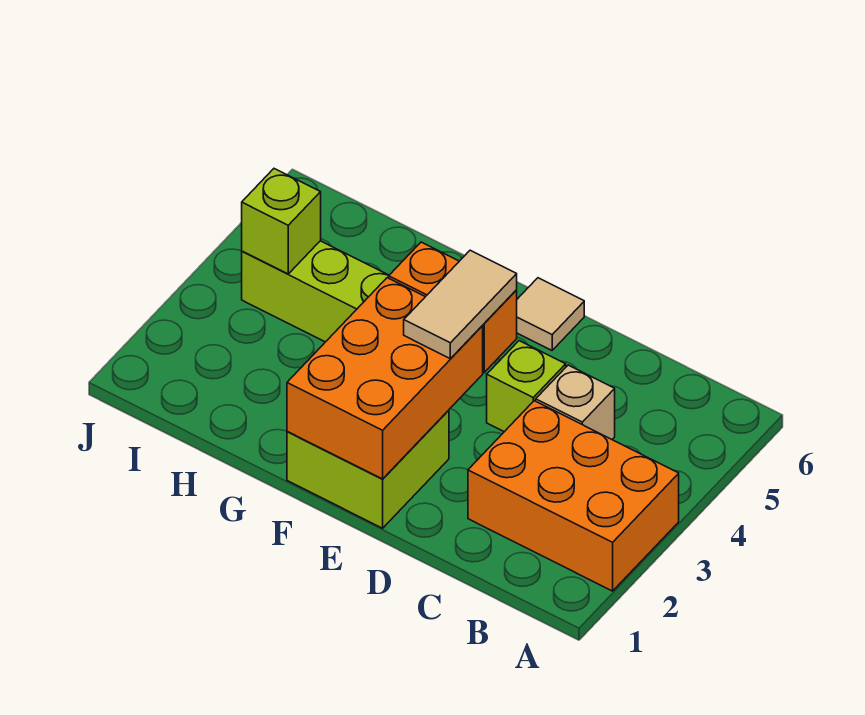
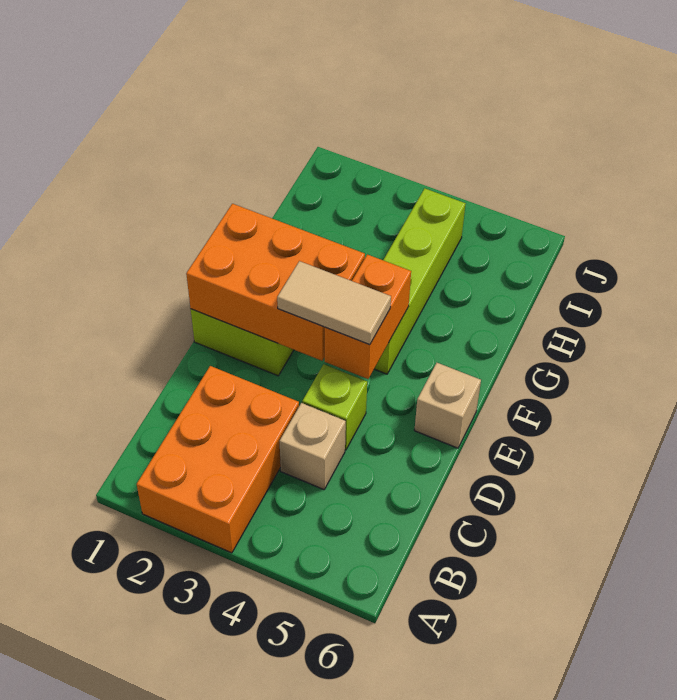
tan tile E6 level 1 -> tan brick E6 level 1
lime brick I4 level 2 -> none

